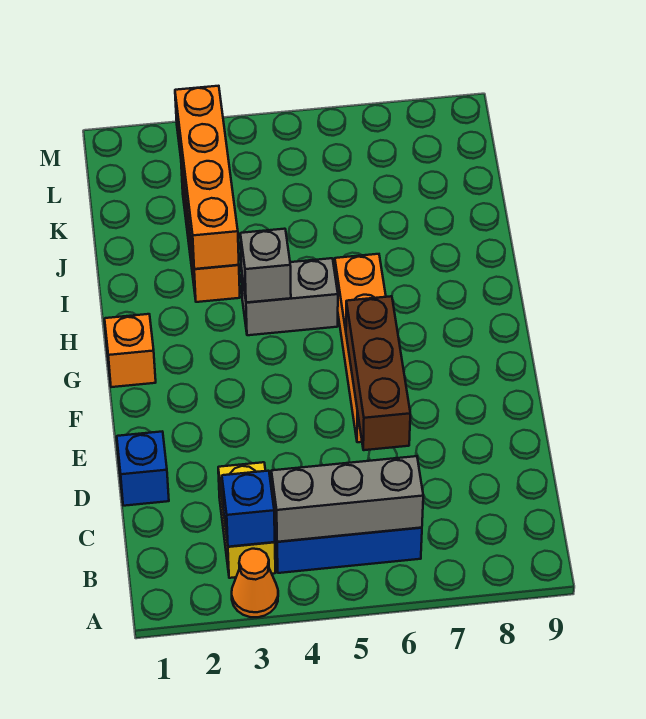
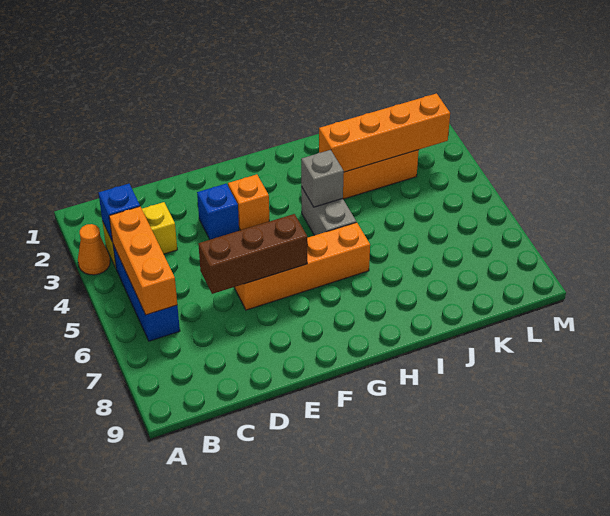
grey brick B4:B6 level 2 -> orange brick B4:B6 level 2
blue brick D1 level 1 -> blue brick E3 level 1
orange brick G1 level 1 -> orange brick F3 level 1

